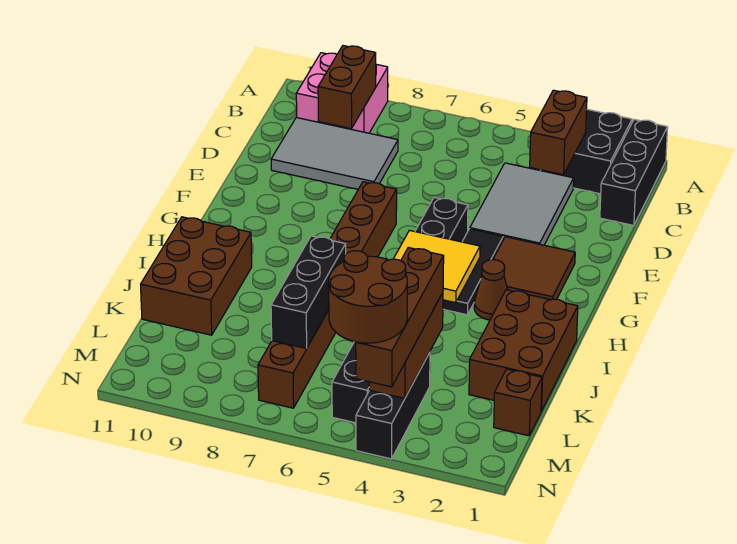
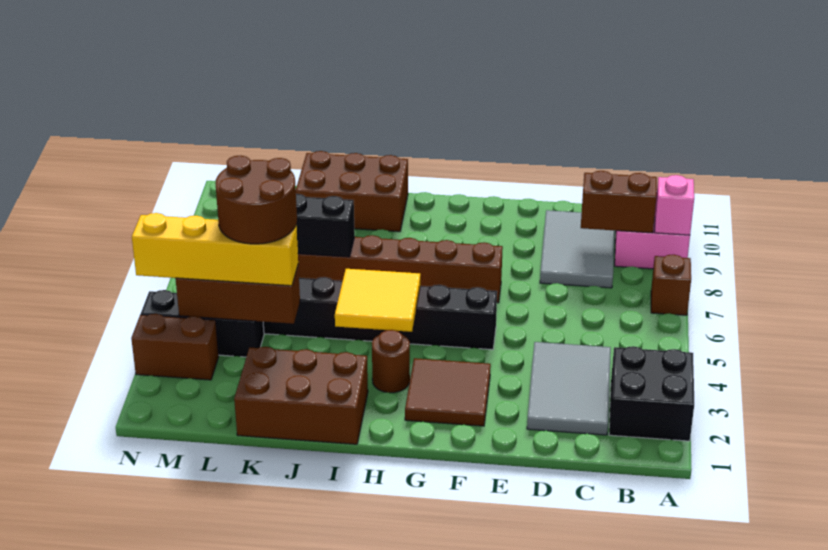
black brick A1:C1 level 1 -> none
none -> pink brick A9 level 2
brown brick B3:C3 level 2 -> brown brick M3:N3 level 1
grey tile C3:E4 level 1 -> grey tile C2:D4 level 1
black tile F4:H4 level 1 -> none
brown cone H3 level 1 -> brown round brick H3 level 1
brown brick K4:N4 level 3 -> yellow brick K4:N4 level 3
brown brick L1 level 1 -> brown brick A7 level 1
brown round brick M4:N5 level 4 -> brown round brick K4:L5 level 4

